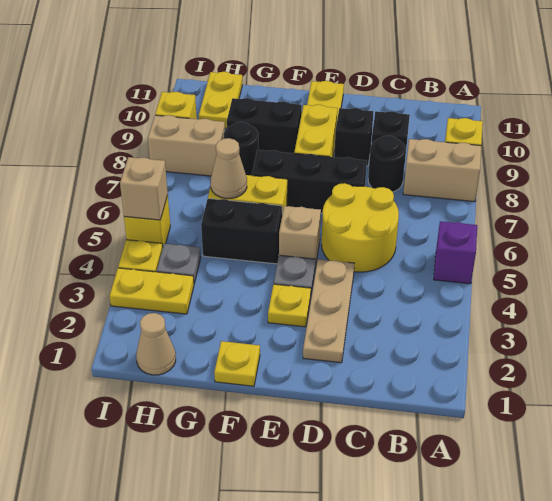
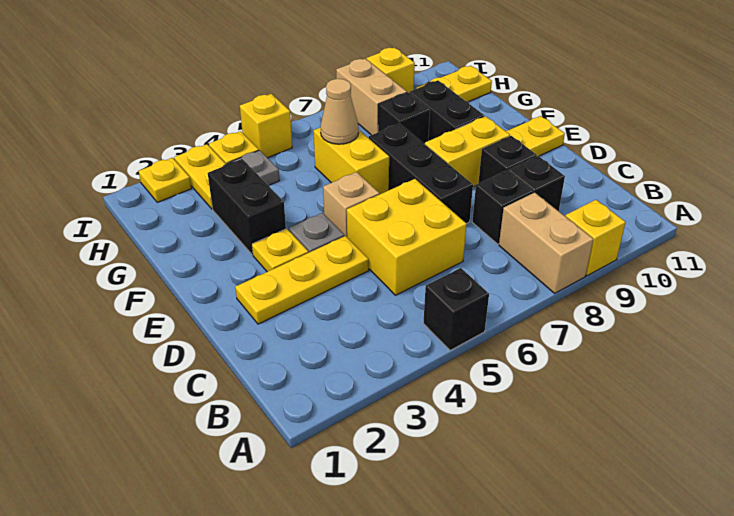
purple brick A5 level 1 -> black brick A5 level 1
yellow round brick C5:D6 level 1 -> yellow brick C5:D6 level 1
black round brick C8 level 1 -> black brick C8 level 1
tan plate D2:D4 level 1 -> yellow plate D2:D4 level 1
yellow plate F1 level 1 -> yellow plate I2 level 1
black brick F5:G5 level 1 -> black brick F3:G3 level 1
black round brick G8 level 1 -> black brick G8 level 1
tan cone H1 level 1 -> none
tan brick I5 level 2 -> none

